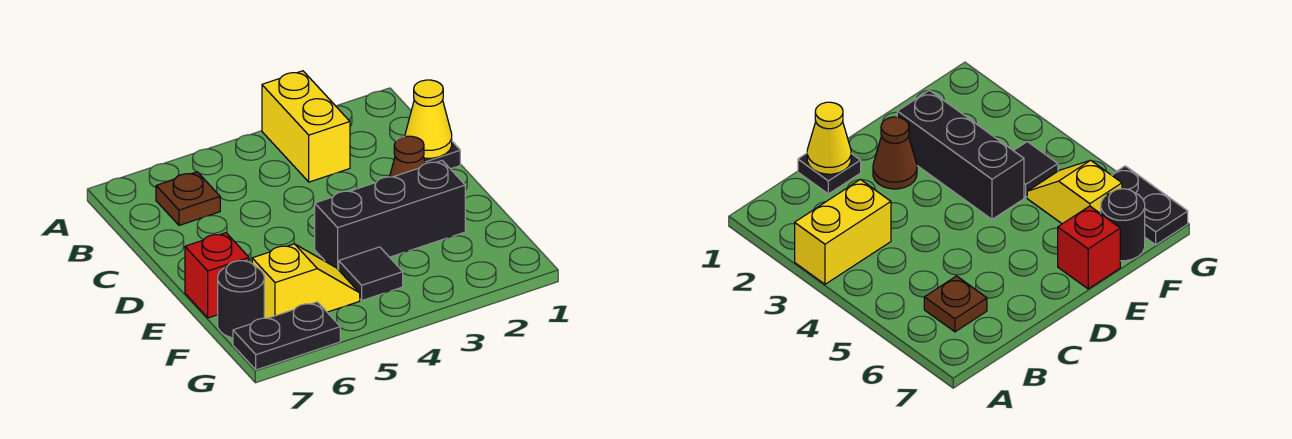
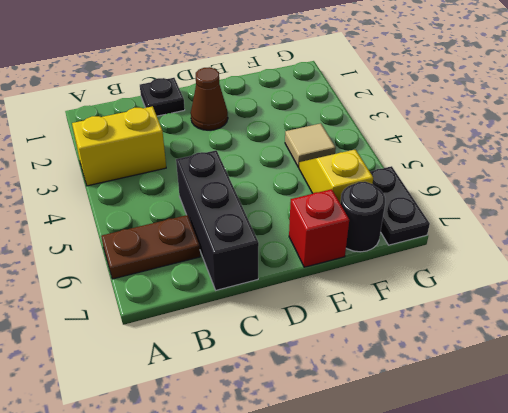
brown plate B6 level 1 -> brown plate A6:B6 level 1
yellow cone C1 level 2 -> none
black brick E2:E4 level 1 -> black brick C5:C7 level 1
black tile F4 level 1 -> tan tile F4 level 1

